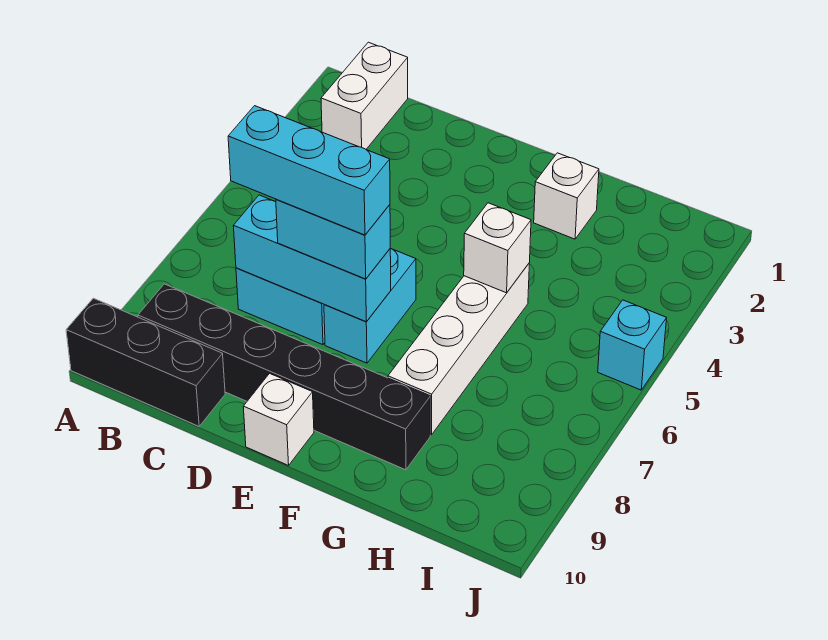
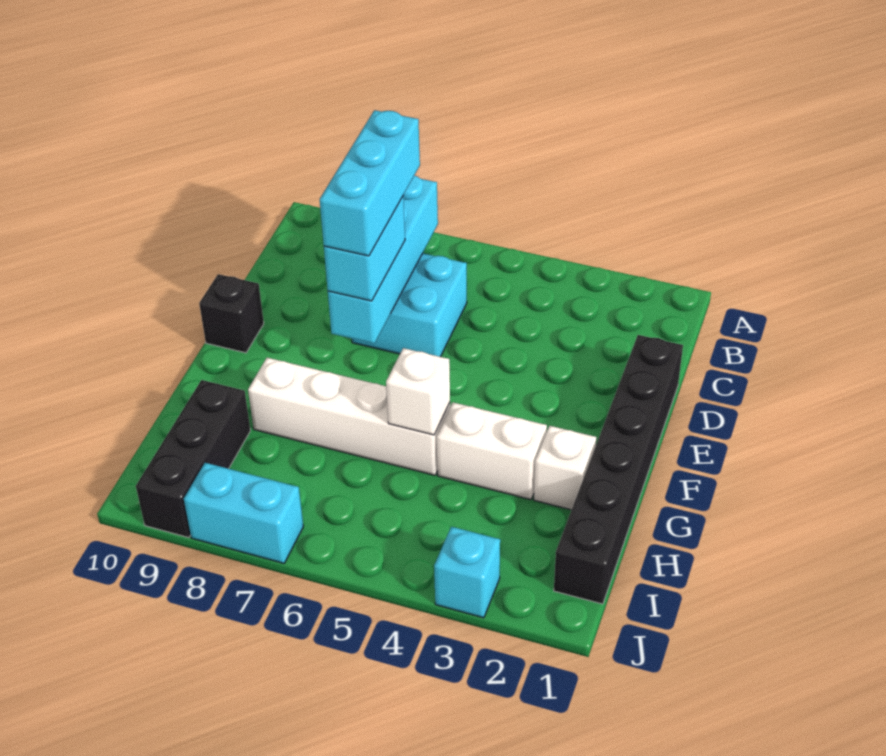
black brick A10:C10 level 1 -> black brick H9:J9 level 1
white brick B1:B2 level 1 -> white brick G3:G4 level 1
black brick B9:G9 level 1 -> black brick D1:I1 level 1
cyan brick C7:E7 level 2 -> cyan brick B7:E7 level 2
cyan brick E6:E7 level 1 -> cyan brick J7:J8 level 1
white brick E10 level 1 -> black brick E10 level 1
cyan brick J5 level 1 -> cyan brick J3 level 1

